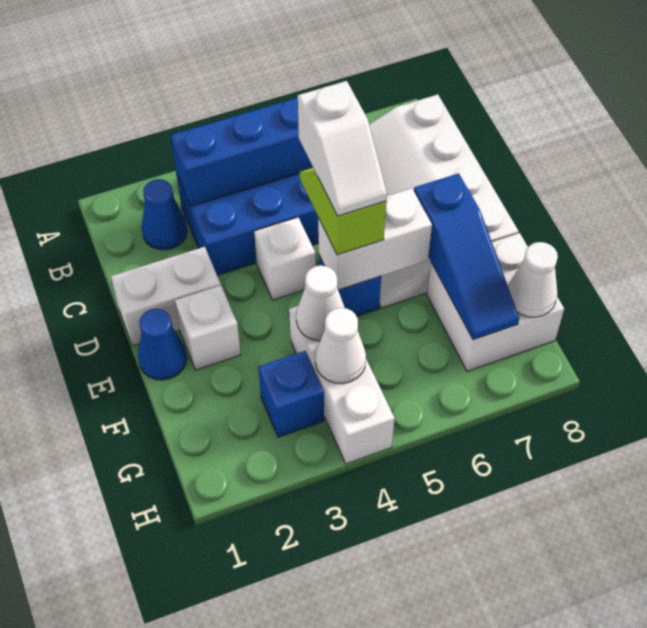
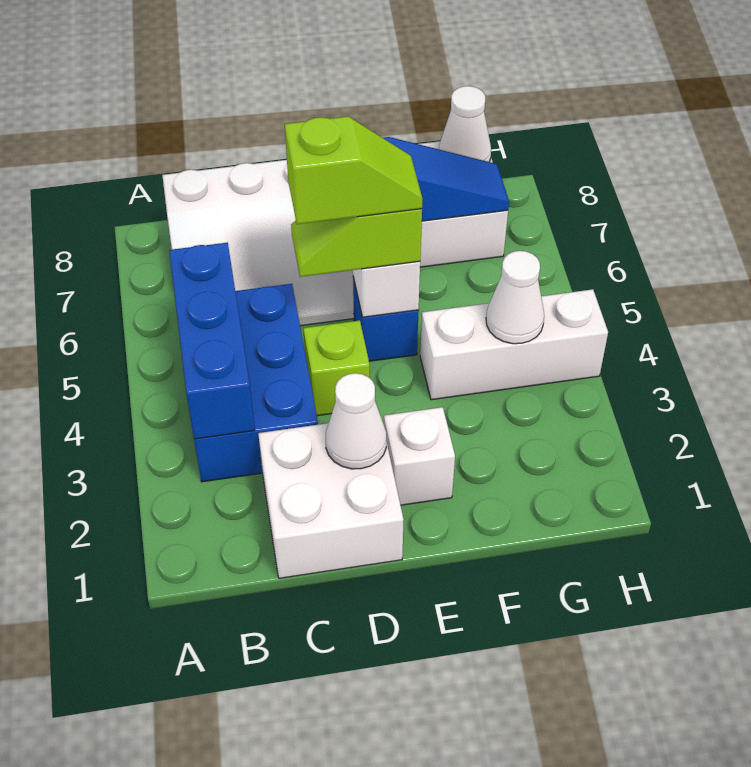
blue cone B2 level 1 -> none
white brick D1:D2 level 1 -> white brick C1:D2 level 1
white brick D4 level 1 -> lime brick D4 level 1
white slope D5:E5 level 4 top D -> lime slope D5:E5 level 4 top D
blue cone E1 level 1 -> none
white cone F4 level 2 -> white cone D2 level 2
blue brick G3 level 1 -> none

